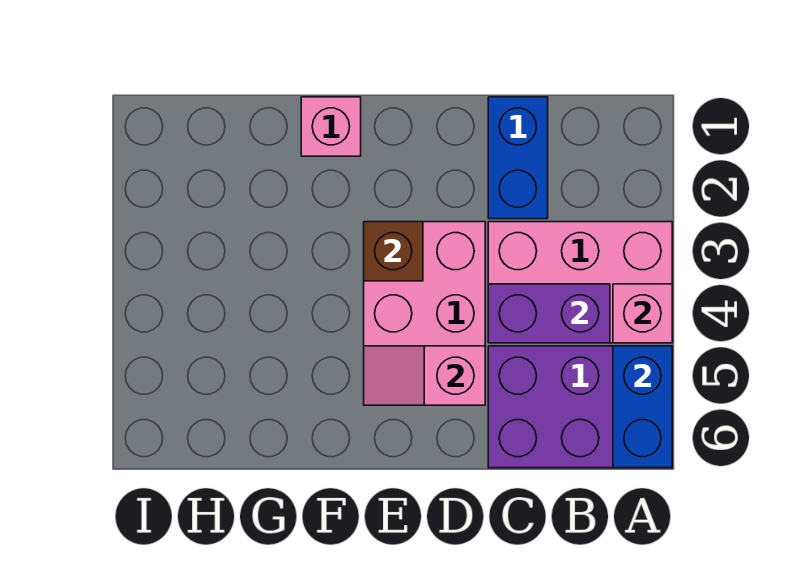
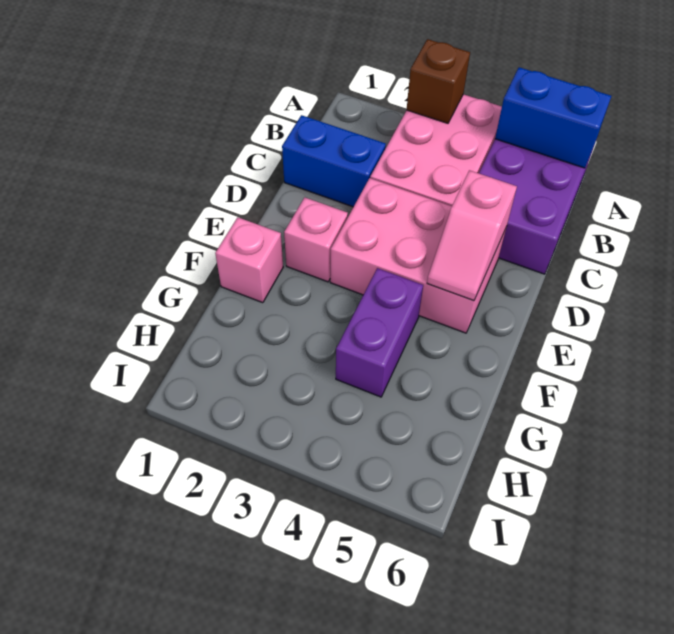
pink brick A4 level 2 -> pink brick E2 level 1
purple brick B4:C4 level 2 -> purple brick F4:G4 level 1
brown brick E3 level 2 -> brown brick A3 level 2

